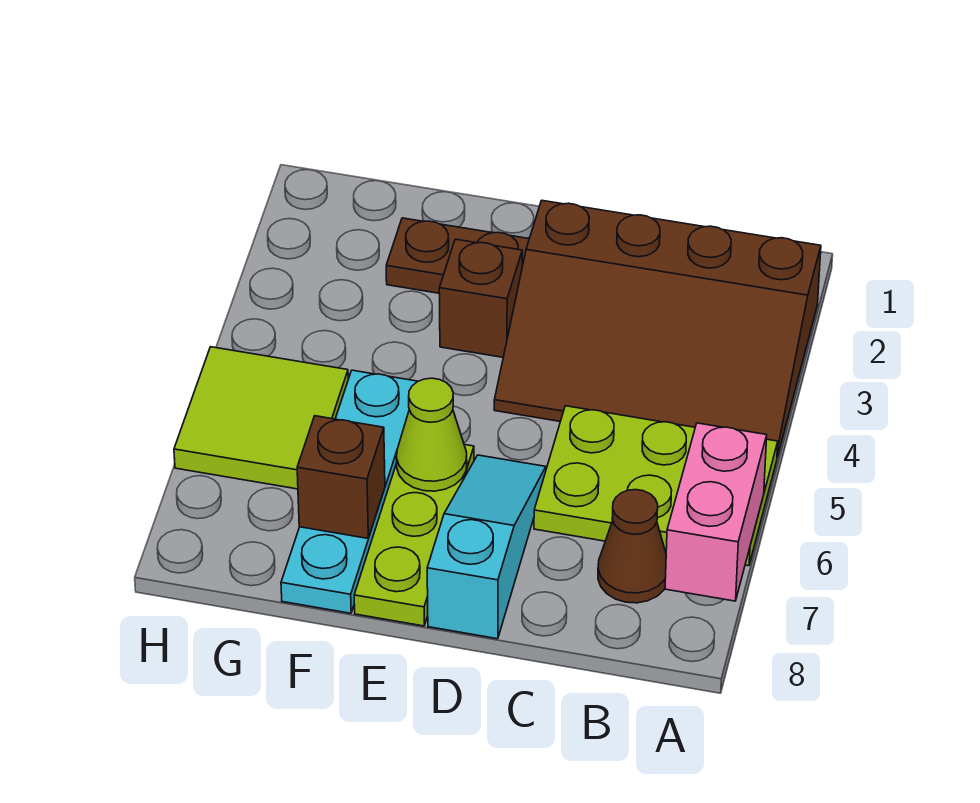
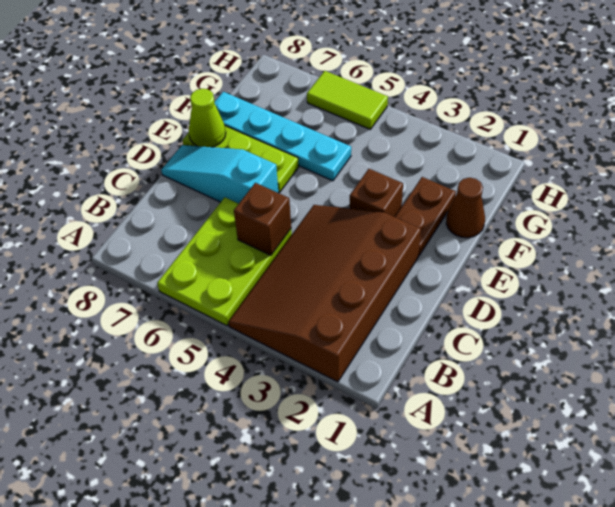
pink brick A6:A7 level 2 -> none
brown cone B7 level 1 -> brown cone F1 level 1
cyan slope D6:D8 level 1 top 8 -> cyan slope D6:D8 level 1 top 6
lime cone E6 level 2 -> lime cone E8 level 2
brown brick F7 level 2 -> brown brick C5 level 2
lime tile G5:H6 level 1 -> lime tile H5:H6 level 1

